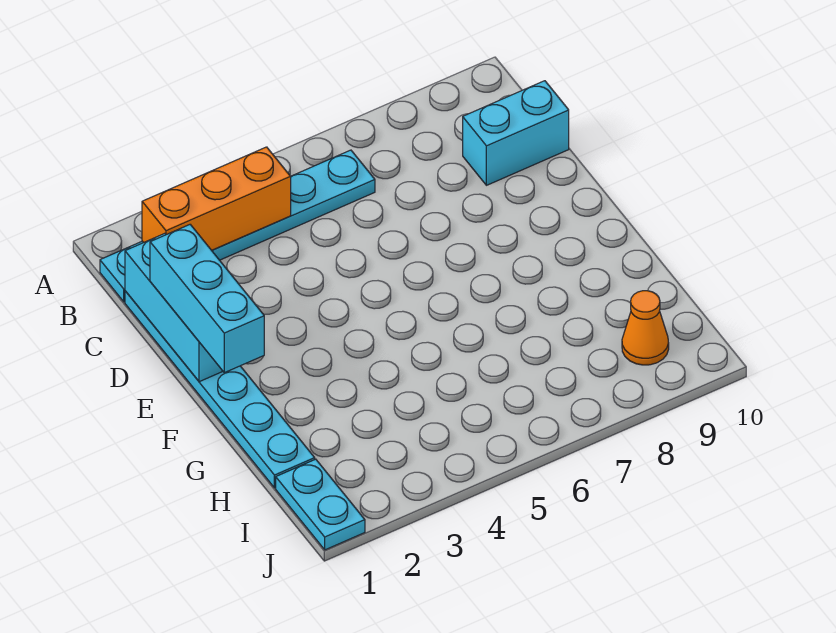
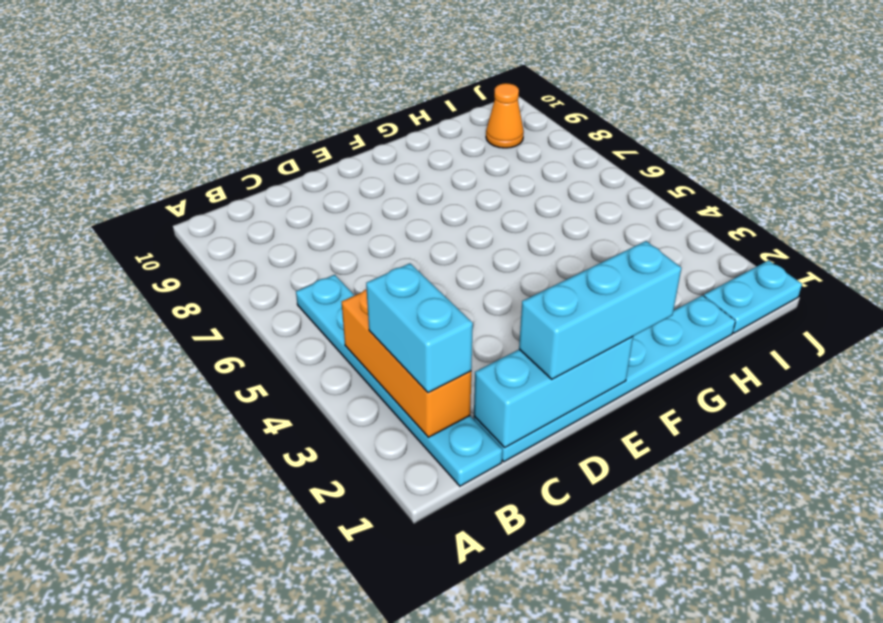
cyan brick C9:C10 level 1 -> cyan brick B2:B3 level 3

